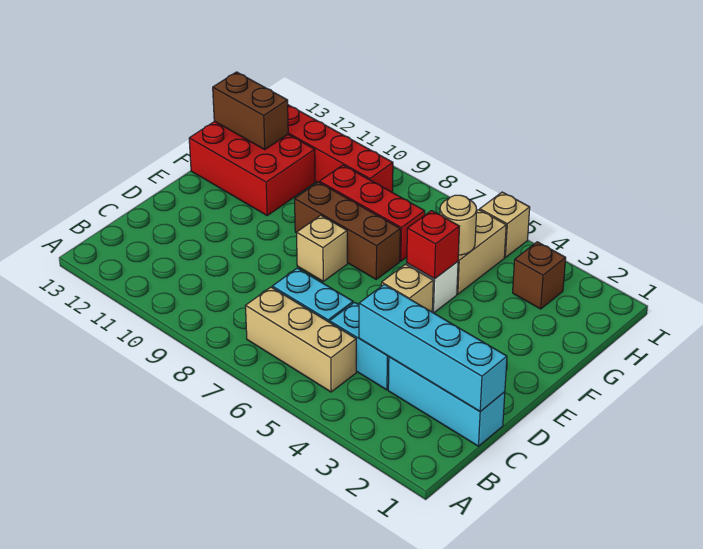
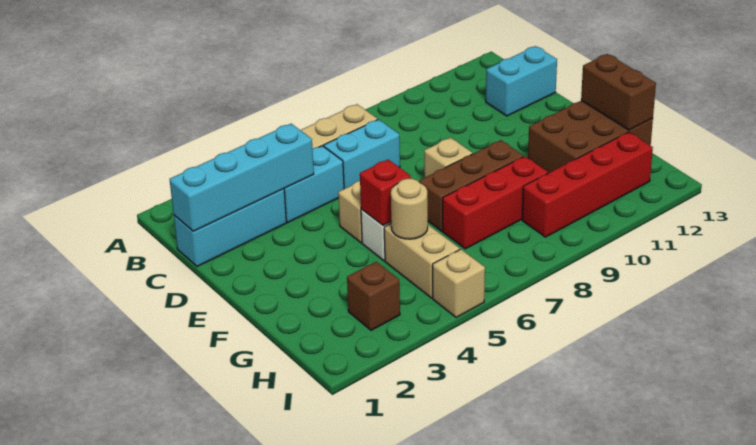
none -> cyan brick C12:C13 level 1
red brick F11:G13 level 1 -> brown brick F11:G13 level 1
brown brick G12:G13 level 2 -> brown brick F13:G13 level 2

